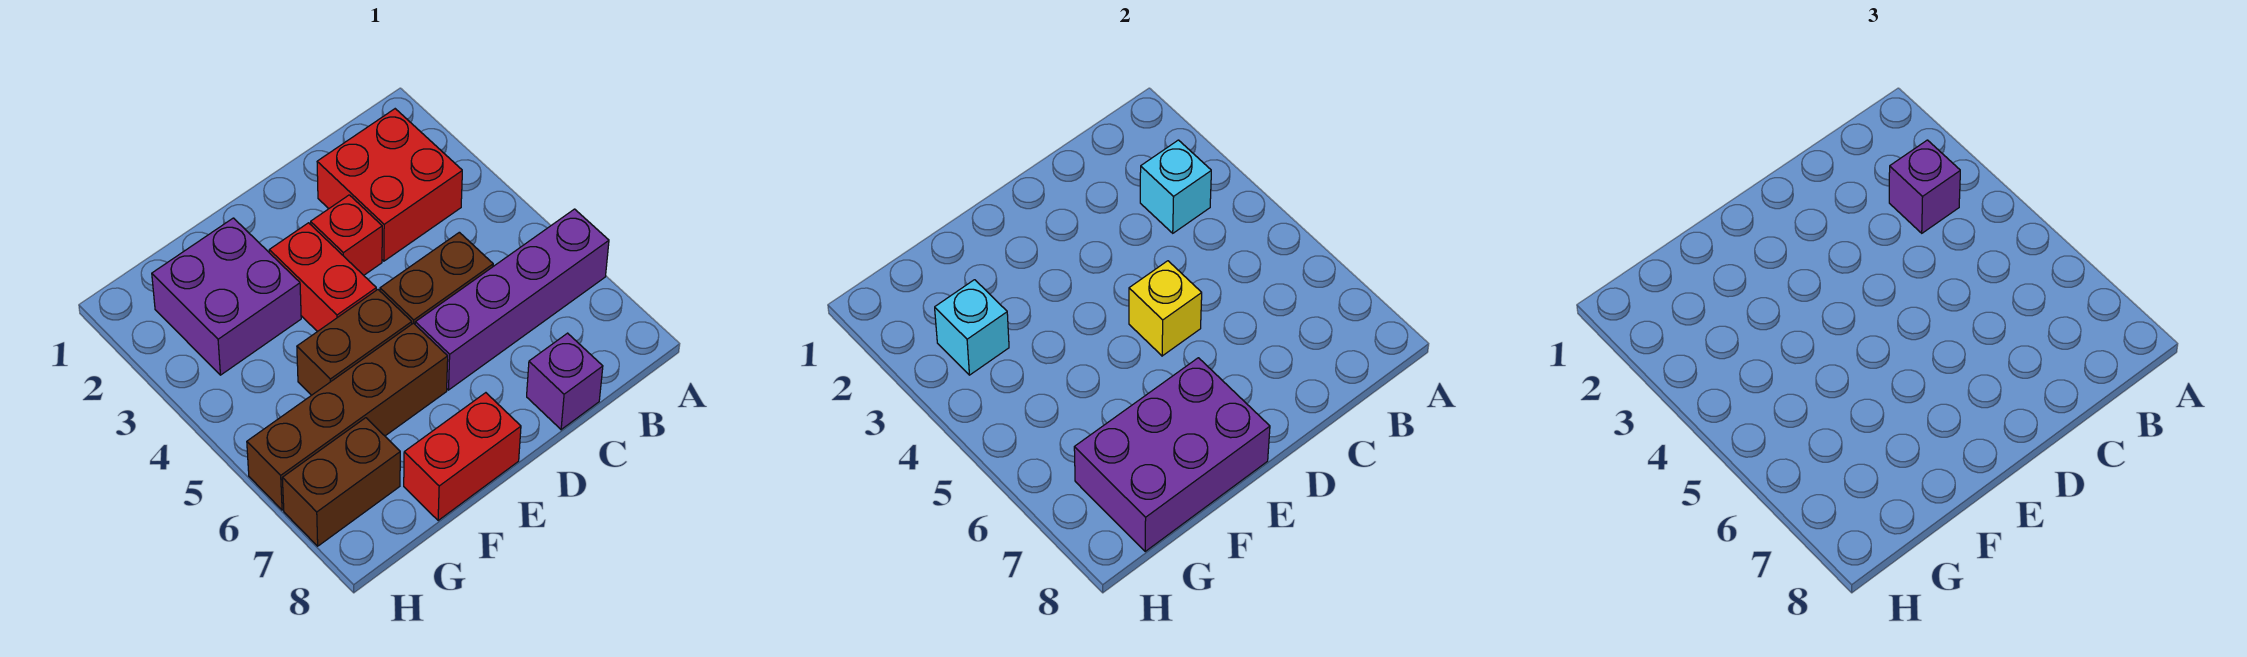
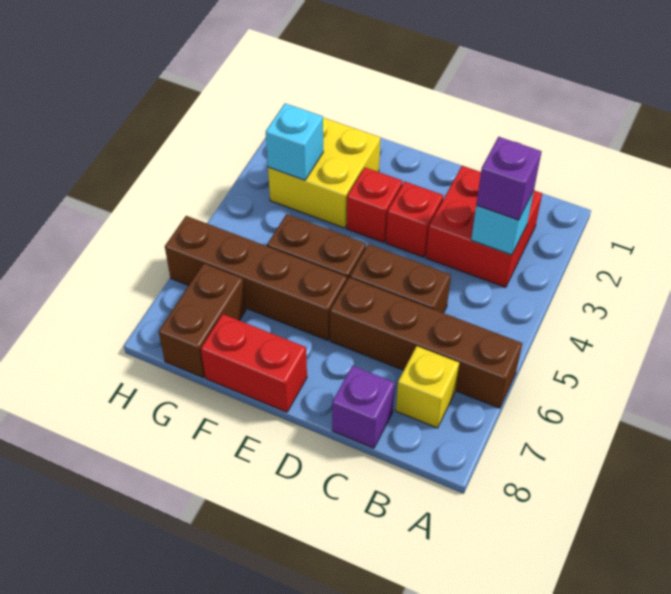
purple brick A6:D6 level 1 -> brown brick A6:D6 level 1
yellow brick D5 level 2 -> yellow brick B7 level 1
red brick E3:E4 level 1 -> red brick E3 level 1
purple brick E7:G8 level 2 -> none
purple brick F2:G3 level 1 -> yellow brick F2:G3 level 1
brown brick G7:H7 level 1 -> brown brick G7:G8 level 1

